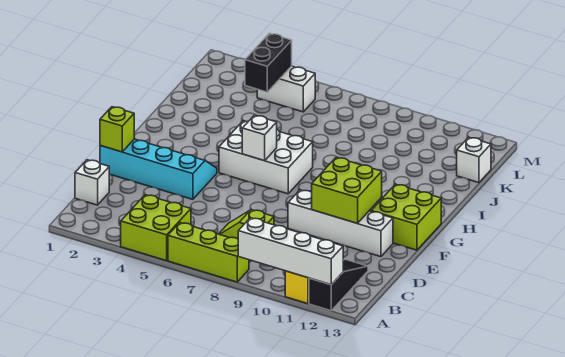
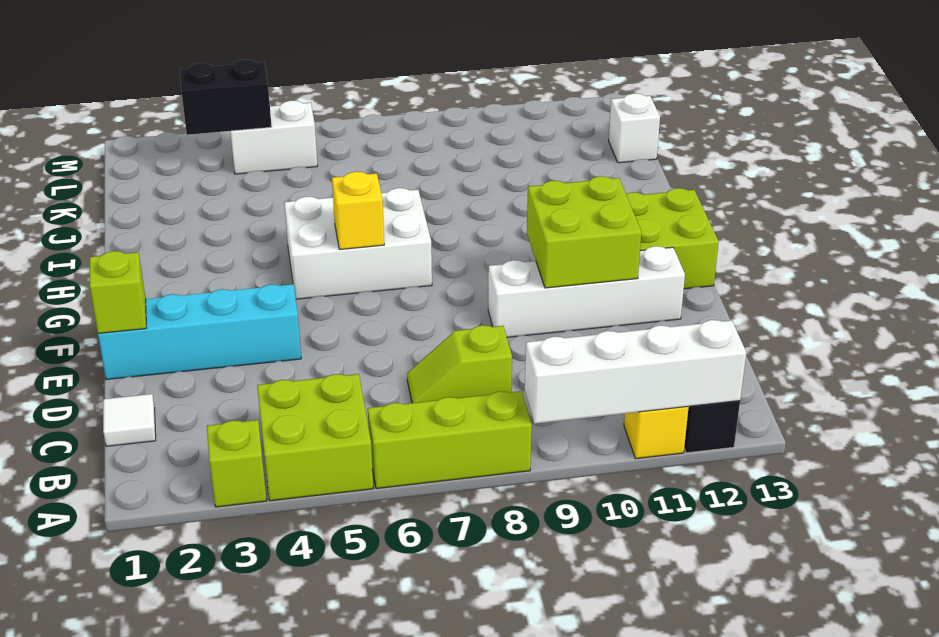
none -> lime brick A3 level 1
white brick C1 level 1 -> white tile C1 level 1
white brick G6 level 2 -> yellow brick G6 level 2
black brick K4:L4 level 2 -> black brick L3:L4 level 2

